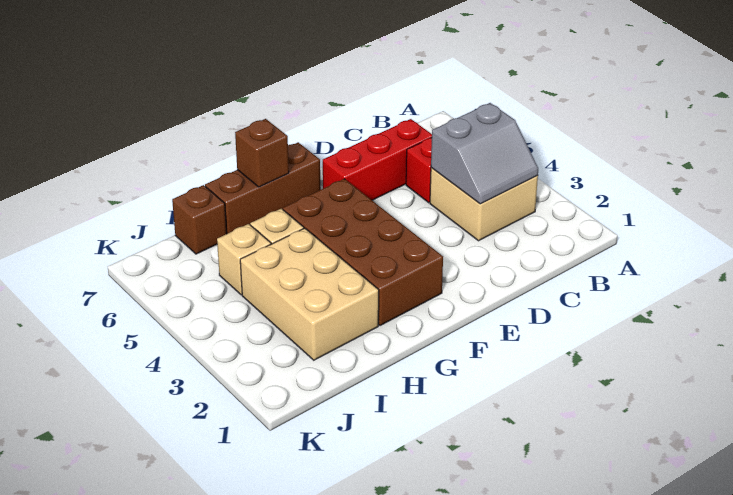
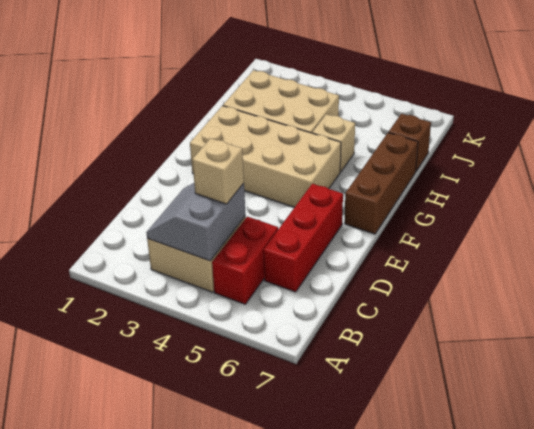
brown brick F2:G5 level 1 -> tan brick F2:G5 level 1
brown brick G7 level 2 -> none
tan brick I5 level 1 -> tan brick C4 level 3

